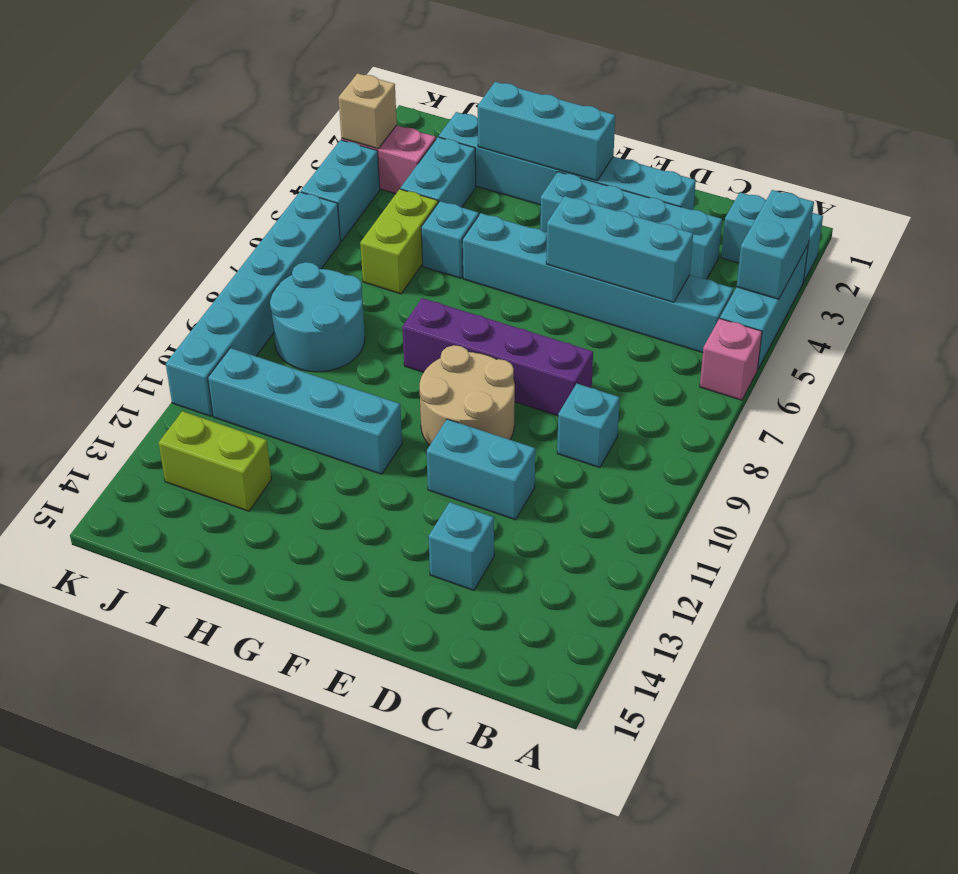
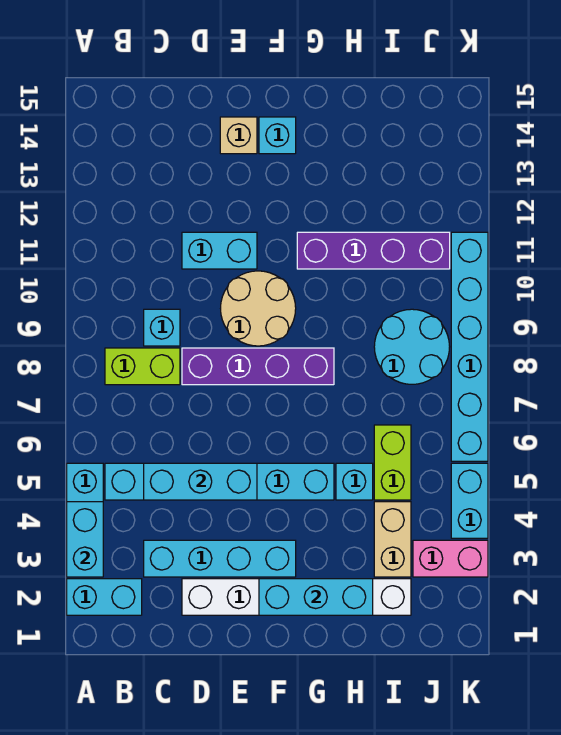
pink brick A6 level 1 -> none
cyan brick D2:I2 level 1 -> white brick D2:I2 level 1
cyan brick D13 level 1 -> cyan brick F14 level 1
cyan brick G11:J11 level 1 -> purple brick G11:J11 level 1
cyan brick I3:I4 level 1 -> tan brick I3:I4 level 1
lime brick I13:J13 level 1 -> lime brick B8:C8 level 1
tan brick K3 level 2 -> tan brick E14 level 1

